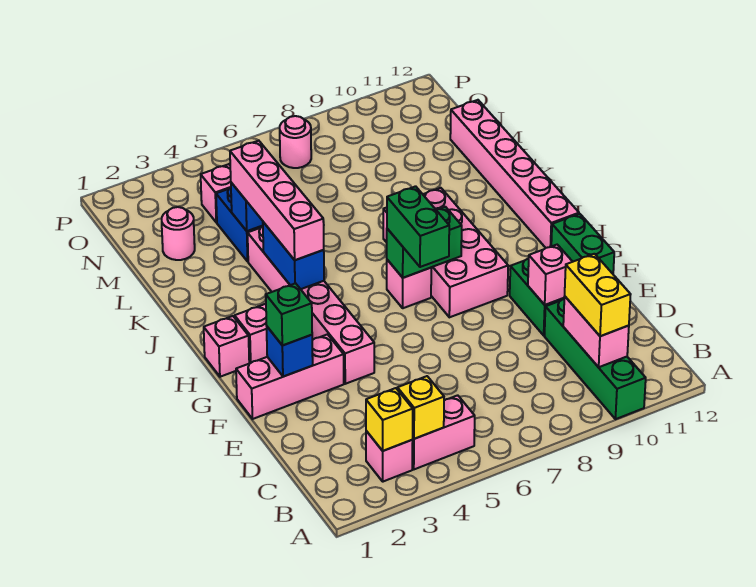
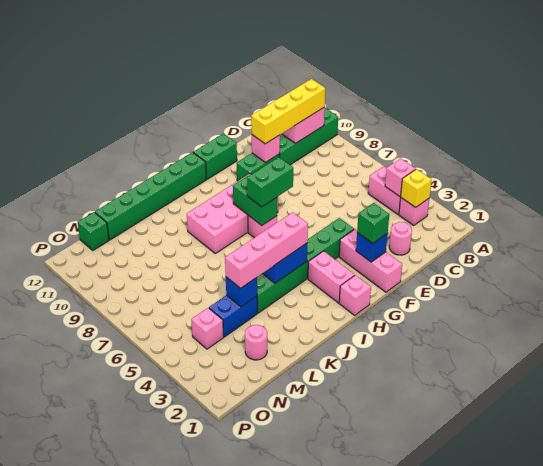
yellow brick B4 level 2 -> pink brick B4 level 2
yellow brick B10:C10 level 3 -> yellow brick B10:E10 level 3
pink brick F4:K4 level 1 -> green brick F4:K4 level 1
pink brick H12:M12 level 1 -> green brick H12:M12 level 1
none -> green brick N12 level 1
pink round brick O7 level 1 -> pink round brick D2 level 1

